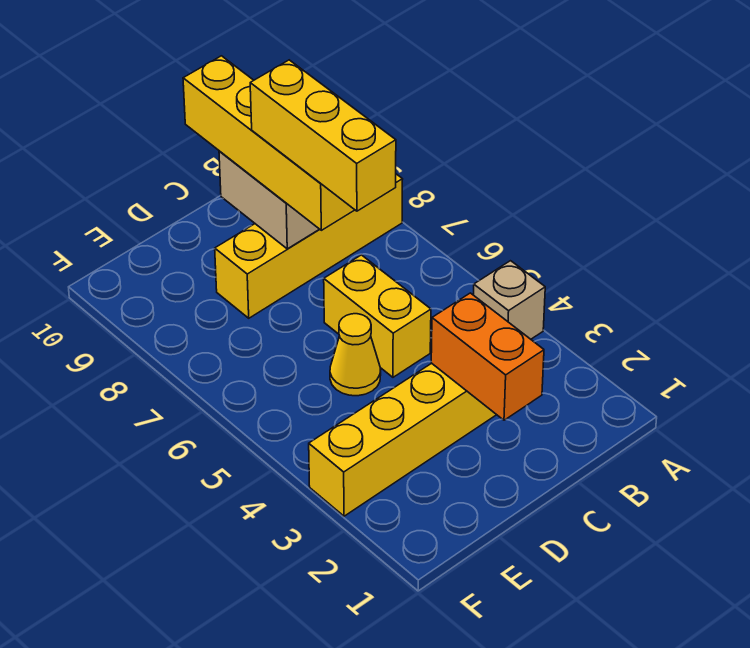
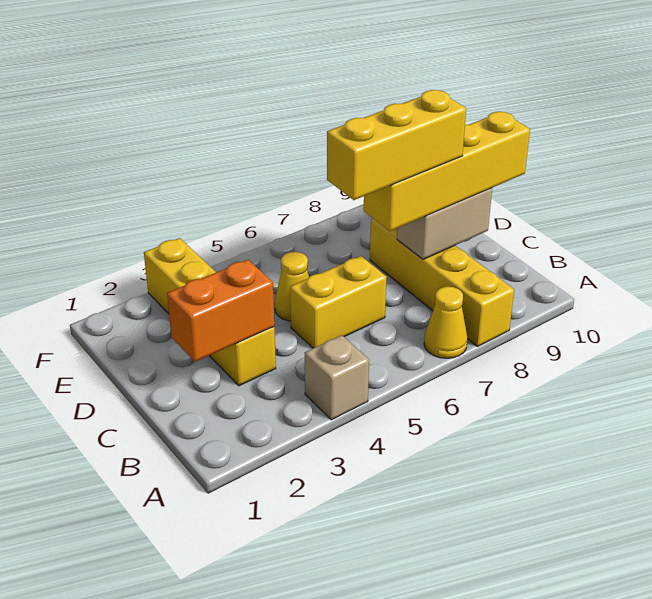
none -> yellow cone A7 level 1

